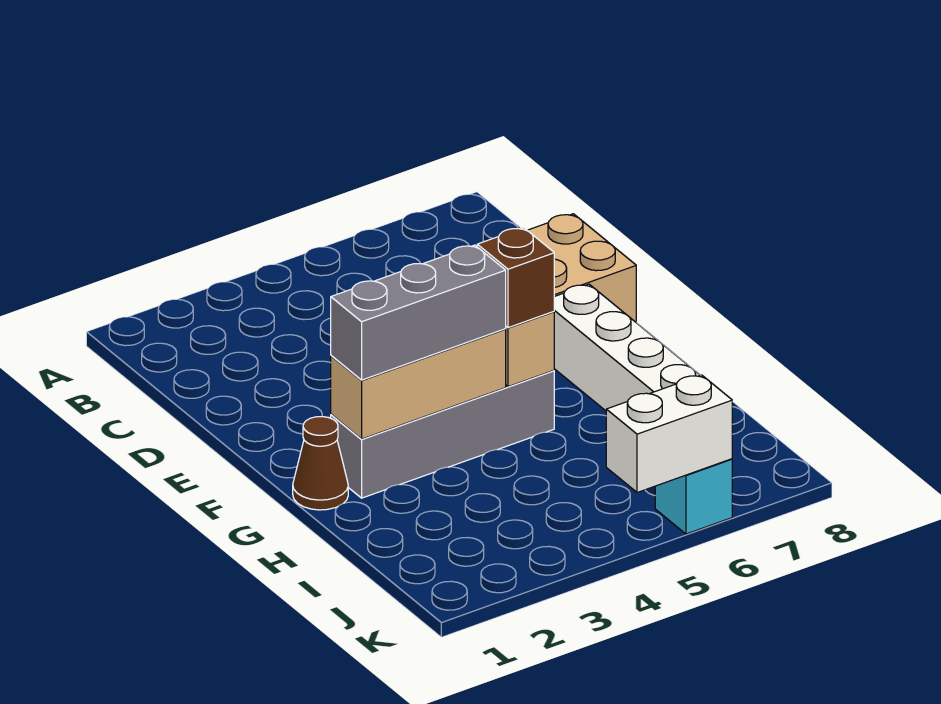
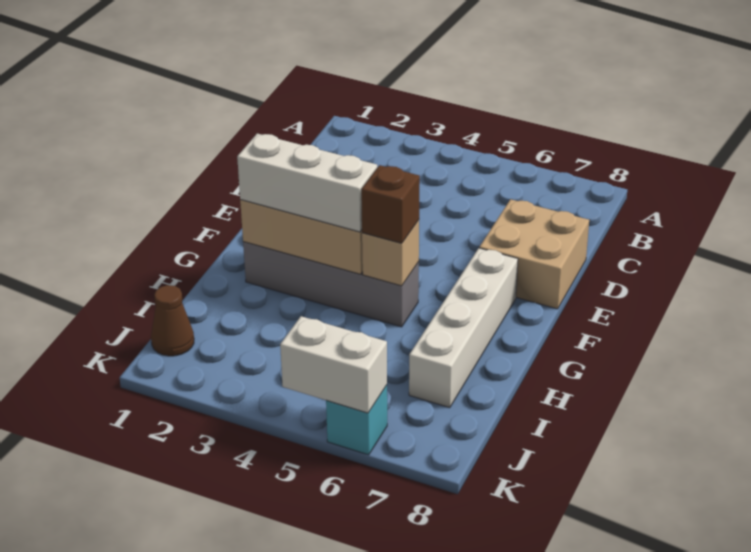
brown cone G1 level 1 -> brown cone J1 level 1
grey brick G2:G4 level 3 -> white brick G2:G4 level 3

